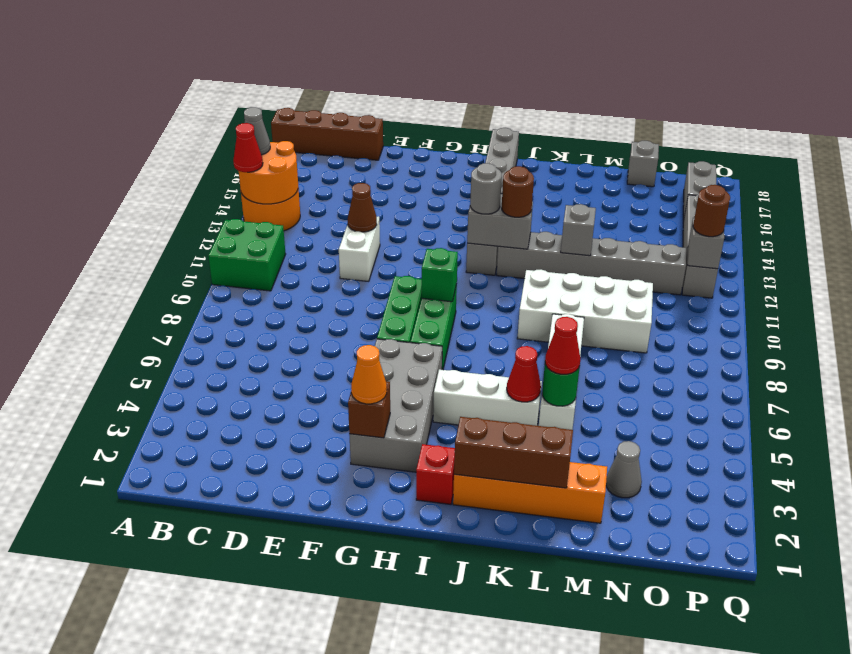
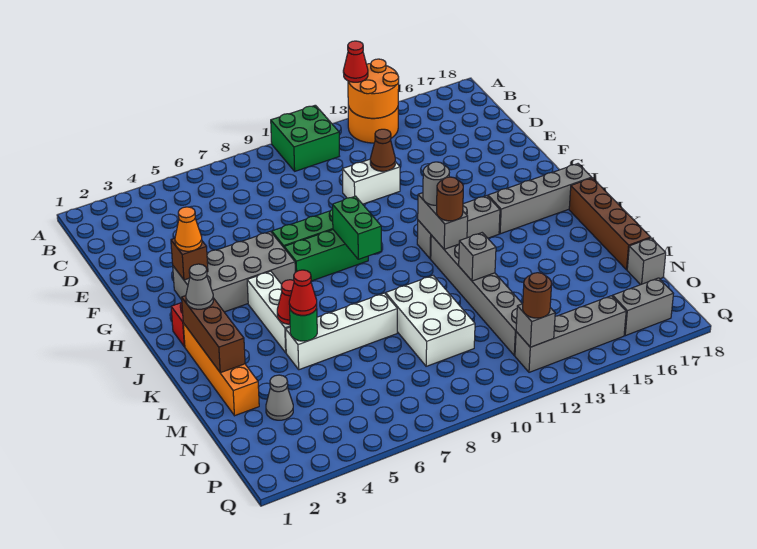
grey cone A14 level 3 -> grey cone J2 level 3
brown brick A18:D18 level 1 -> brown brick J18:M18 level 1
green brick H9 level 2 -> green brick H9:I9 level 2
white brick K9:N10 level 1 -> white brick L9:N10 level 1

